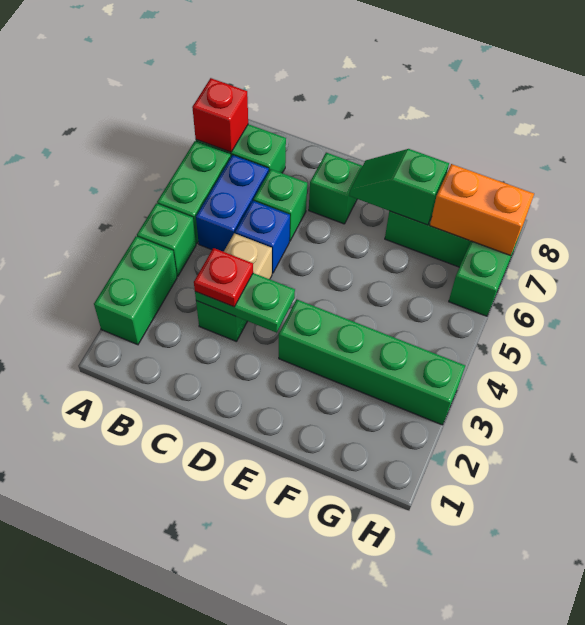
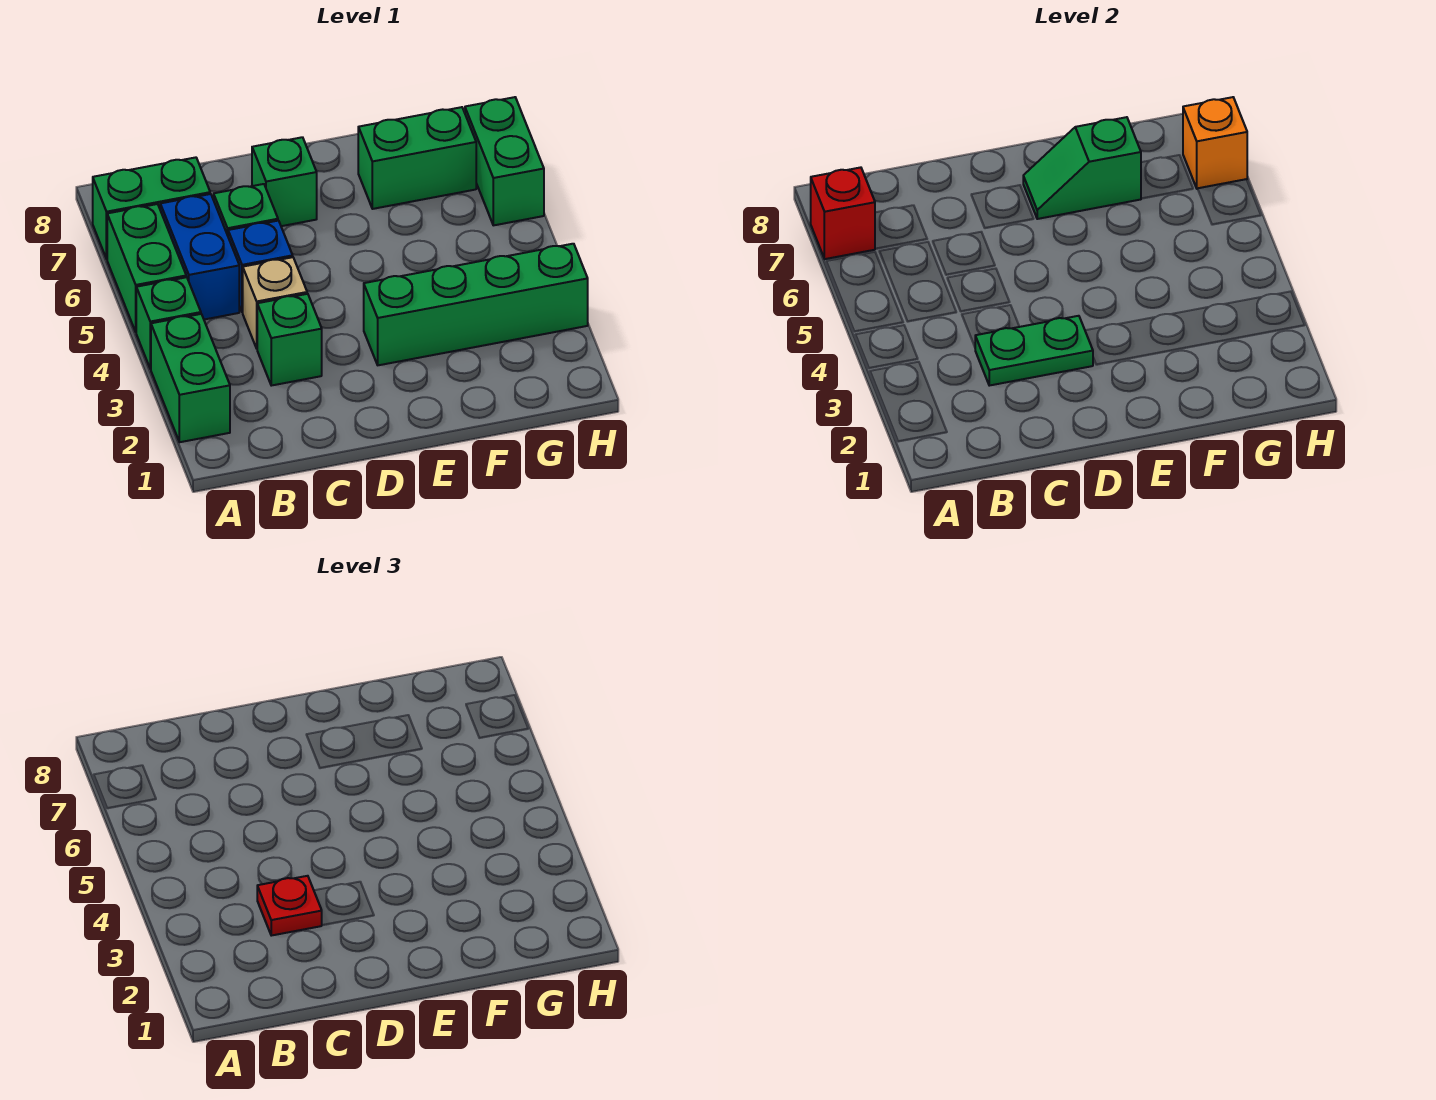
orange brick G7:H7 level 2 -> orange brick H7 level 2

